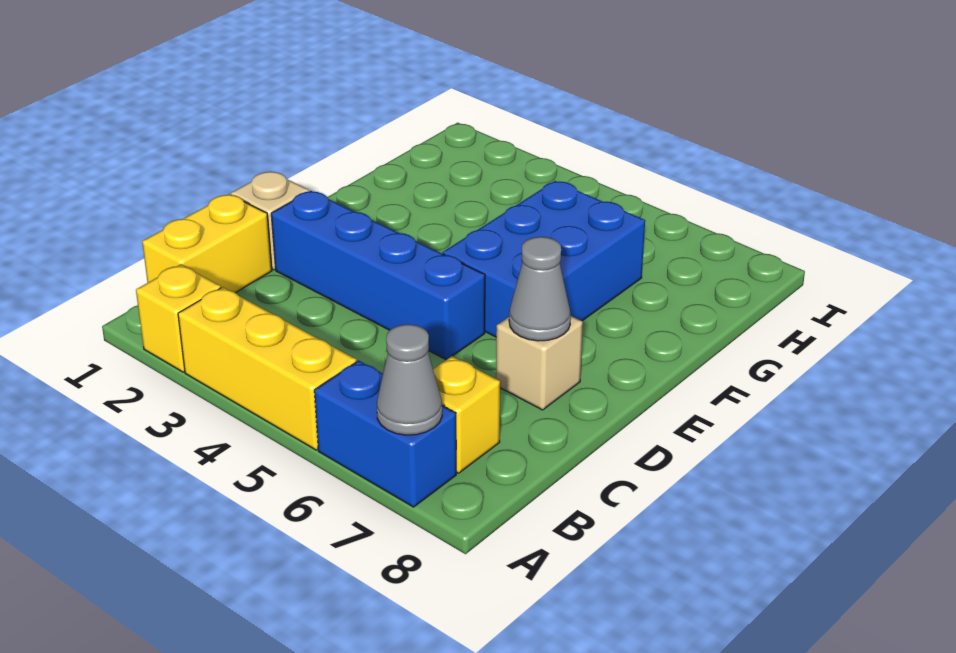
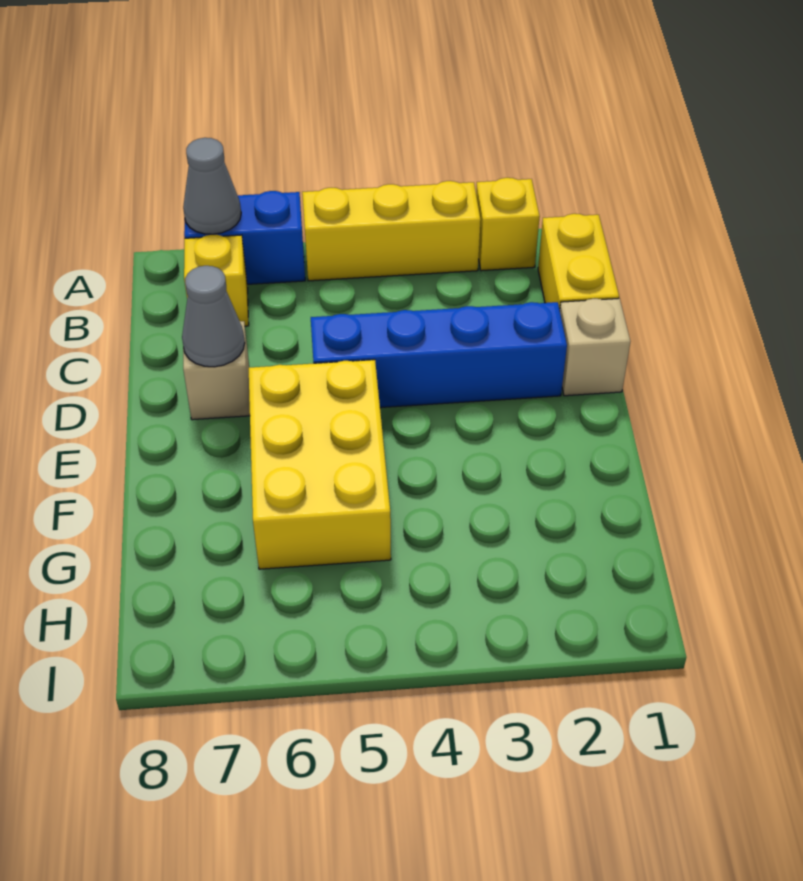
blue brick E5:G6 level 1 -> yellow brick E5:G6 level 1

